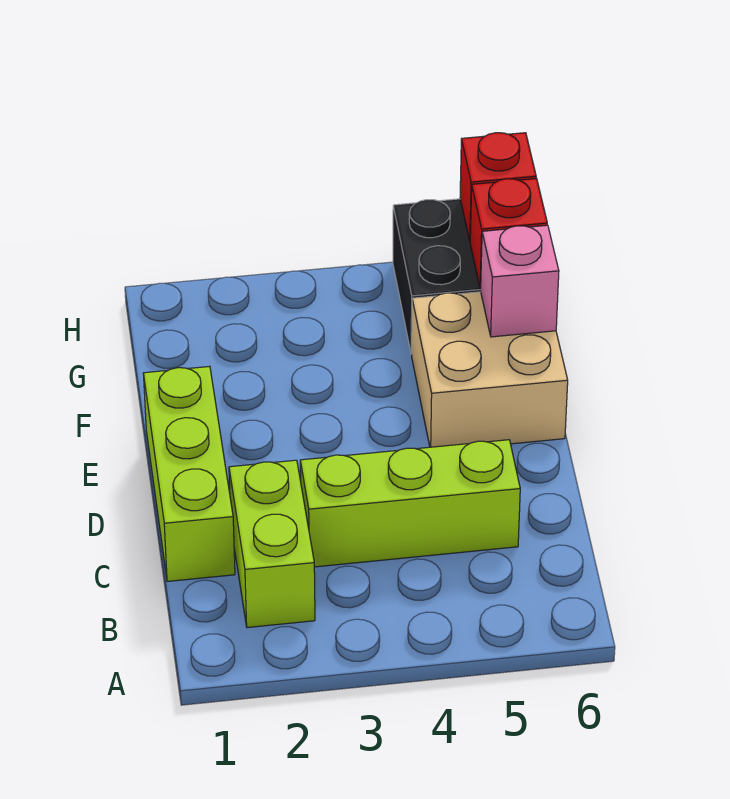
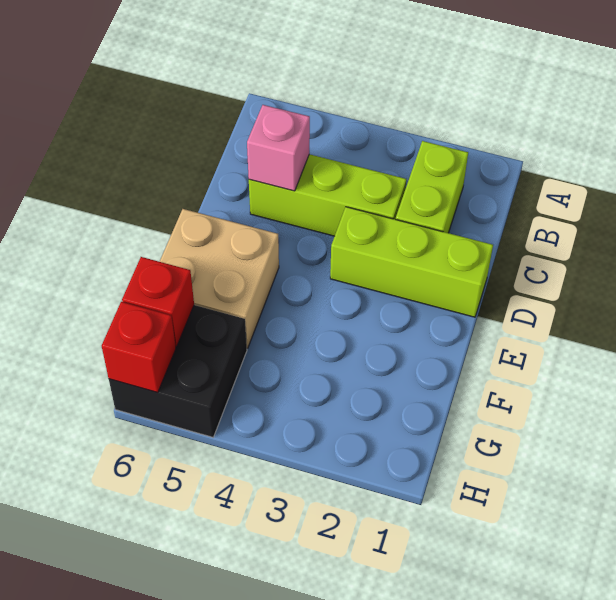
lime brick C1:E1 level 1 -> lime brick D1:D3 level 1
pink brick F6 level 2 -> pink brick C5 level 2

